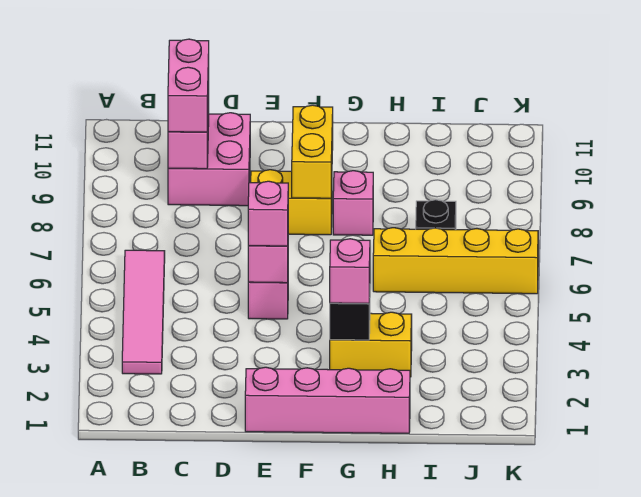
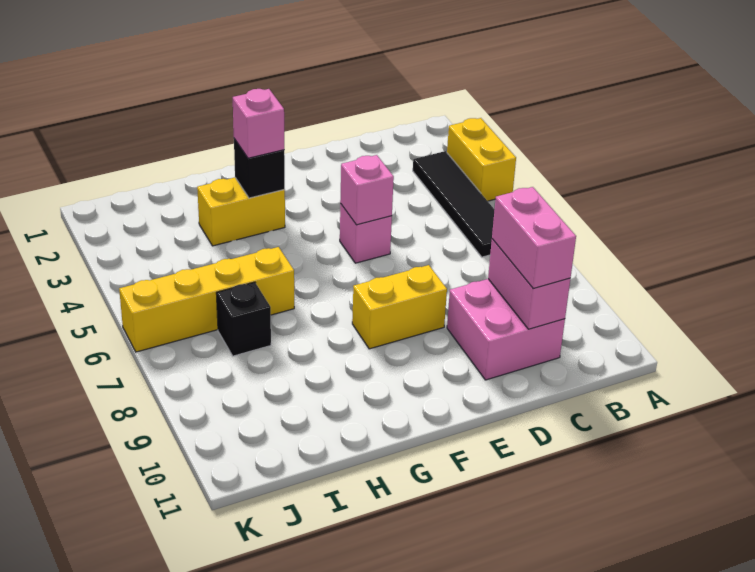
pink tile B3:B6 level 1 -> black tile B3:B6 level 1
pink brick E1:H1 level 1 -> none
pink brick E5 level 3 -> none
yellow brick F8:F9 level 2 -> yellow brick A3:A4 level 1
pink brick G8 level 1 -> none

